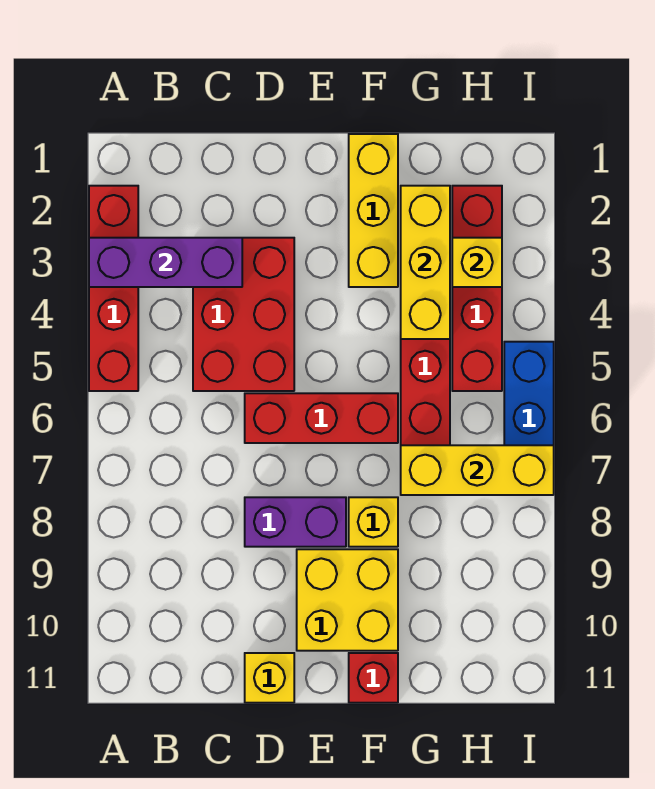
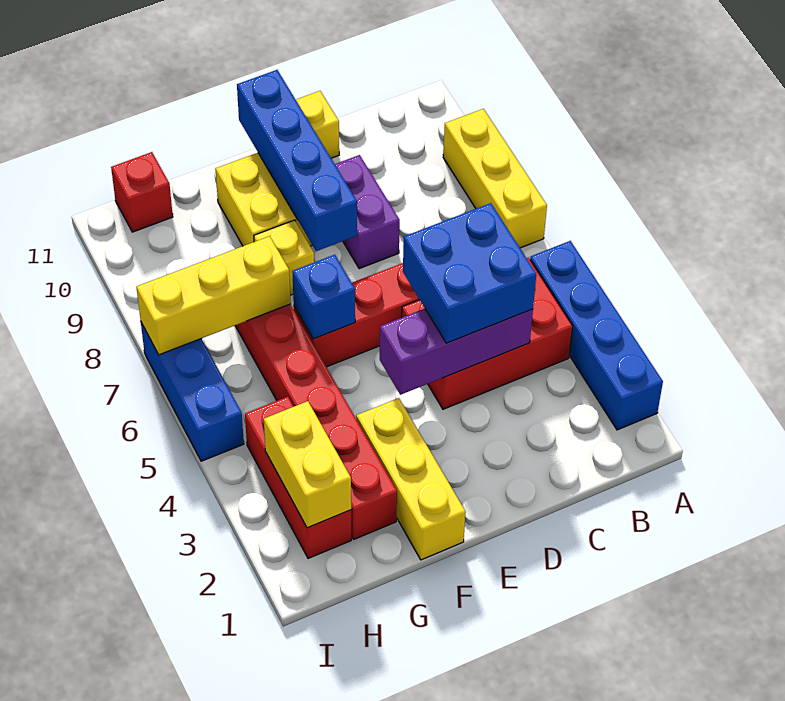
red brick A2:A5 level 1 -> blue brick A2:A5 level 1
purple brick A3:C3 level 2 -> purple brick C4:E4 level 2
red brick C3:D5 level 1 -> red brick B4:D5 level 1
none -> blue brick C4:D5 level 3
purple brick D8:E8 level 1 -> purple brick D8:D9 level 1
none -> blue brick E8:E11 level 2
none -> blue brick F6 level 2
red brick F11 level 1 -> red brick H11 level 1
yellow brick G2:G4 level 2 -> yellow brick A7:A9 level 1
red brick H2:H5 level 1 -> red brick H2:H4 level 1
yellow brick H3 level 2 -> yellow brick H2:H3 level 2

